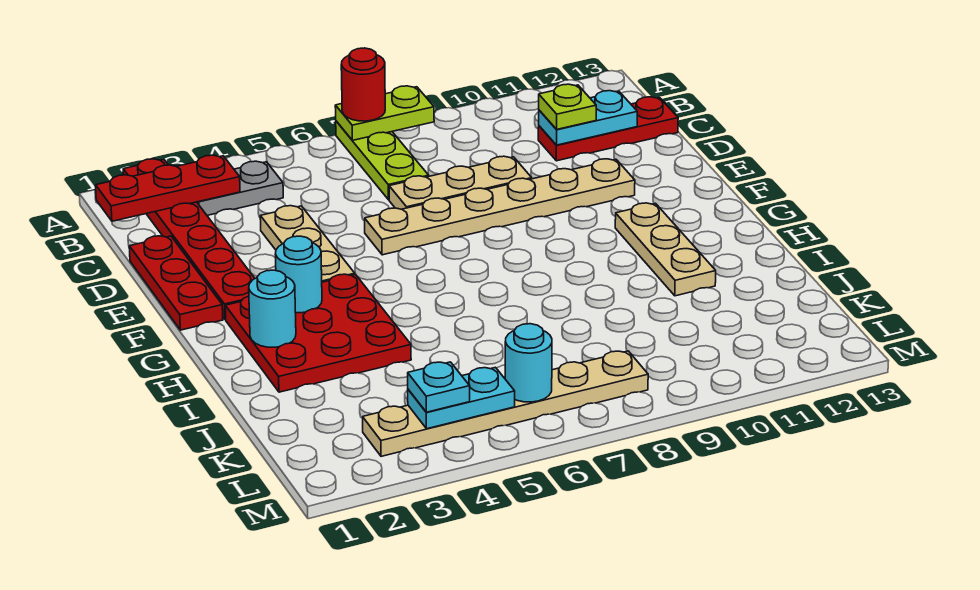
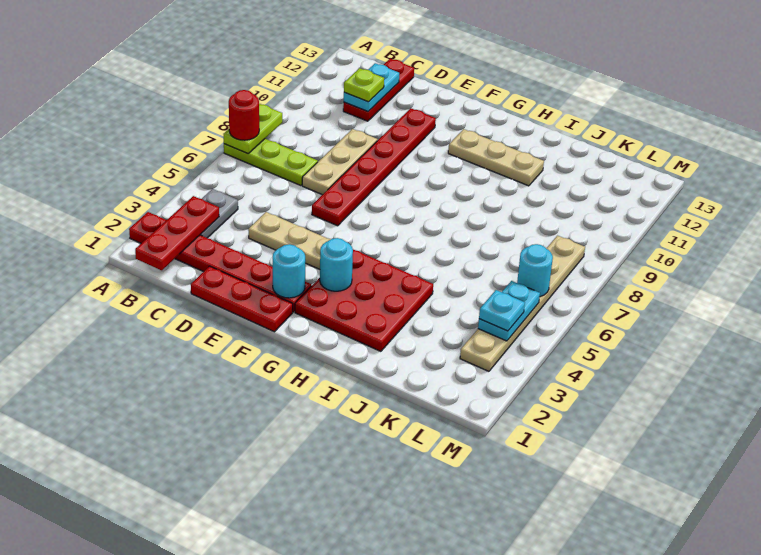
tan plate E6:E11 level 1 -> red plate E6:E11 level 1
cyan round brick H2 level 2 -> cyan round brick F2 level 2

